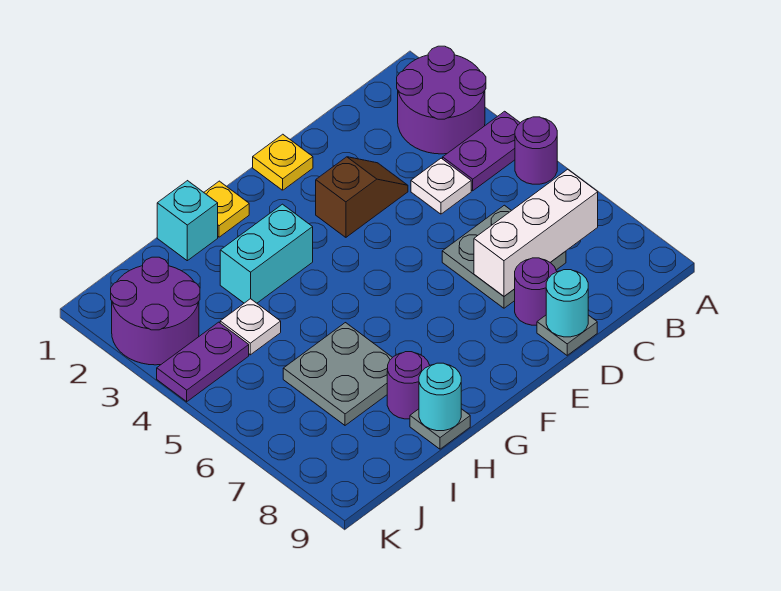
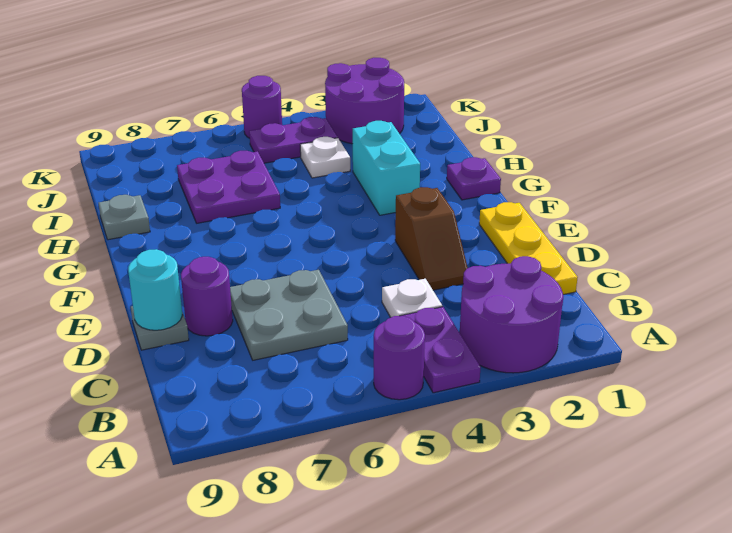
white brick B7:D7 level 2 -> none
yellow plate E1 level 1 -> yellow plate C1:E1 level 1
yellow plate G1 level 1 -> purple plate G1 level 1
cyan brick H1 level 1 -> none
grey plate H6:I7 level 1 -> purple plate H6:I7 level 1
purple round brick H8 level 1 -> purple round brick K5 level 1
cyan round brick H9 level 2 -> none
purple plate J4:K4 level 1 -> purple plate J4:J5 level 1

